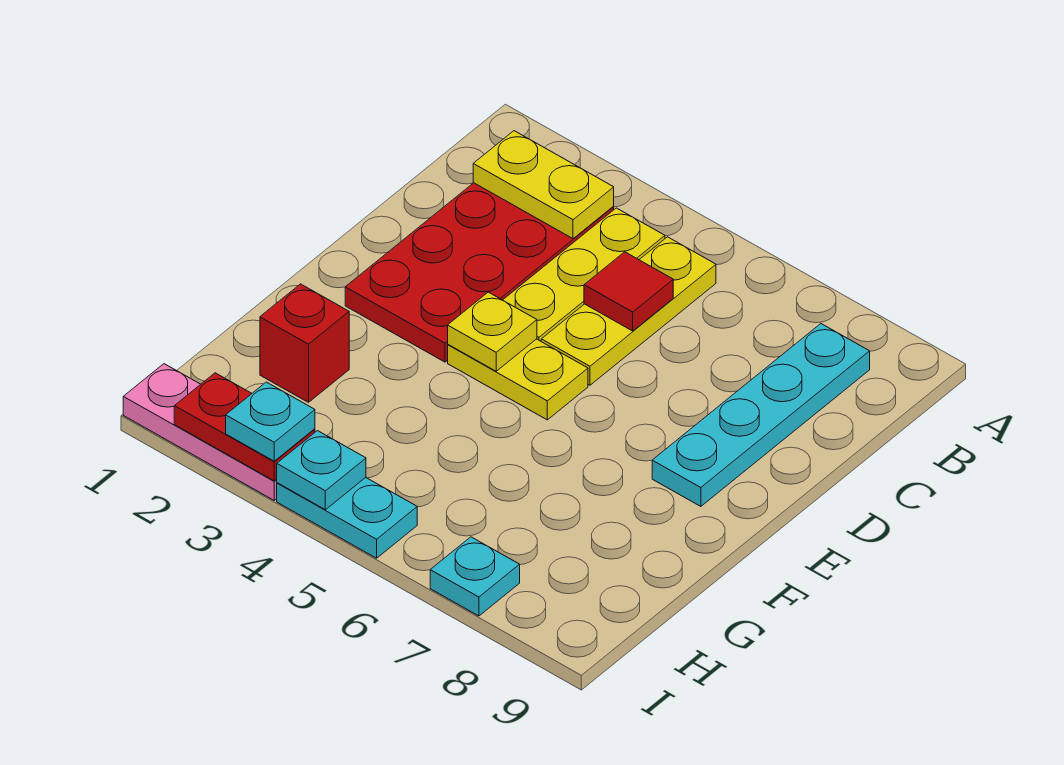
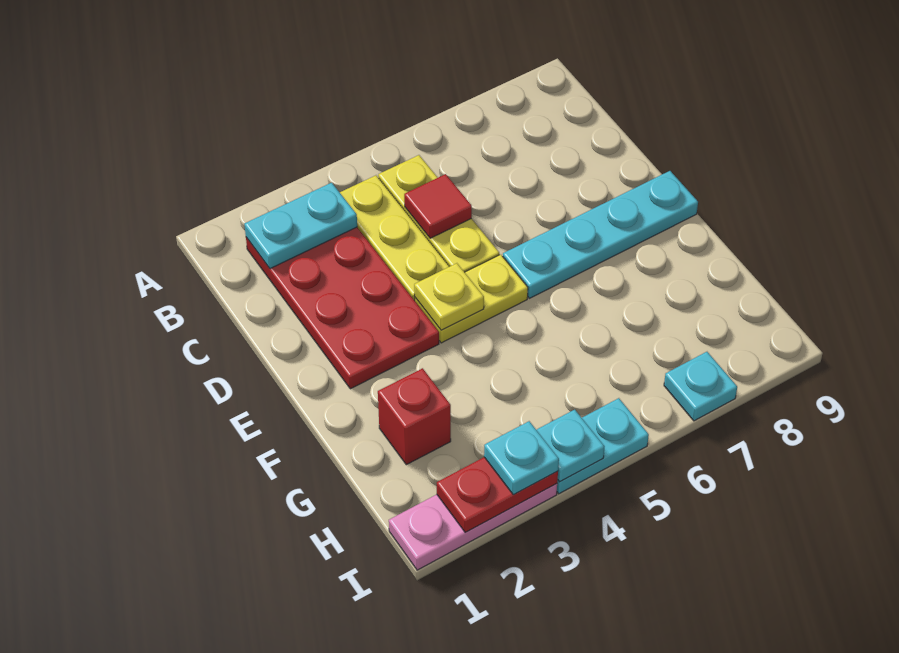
yellow plate B2:B3 level 2 -> cyan plate B2:B3 level 2
cyan plate B8:E8 level 1 -> cyan plate E6:E9 level 1

